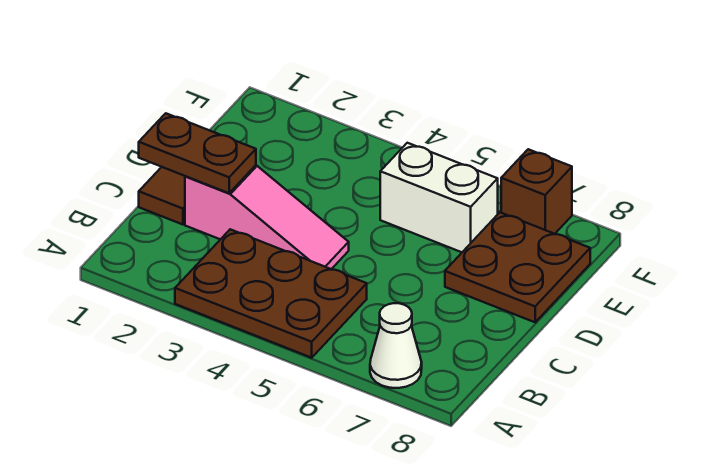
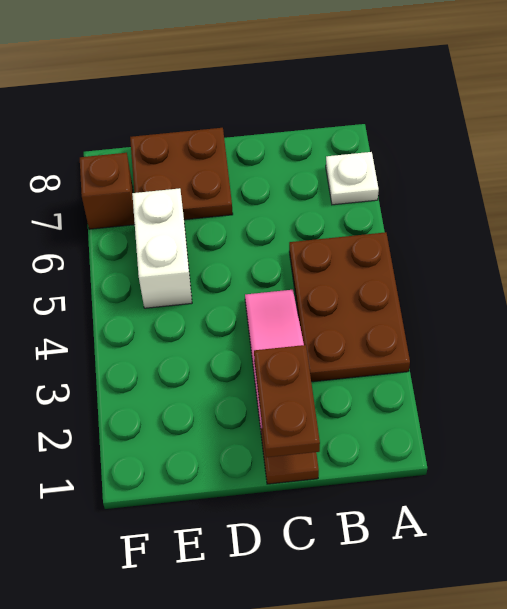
white cone A7 level 1 -> white plate A7 level 1

